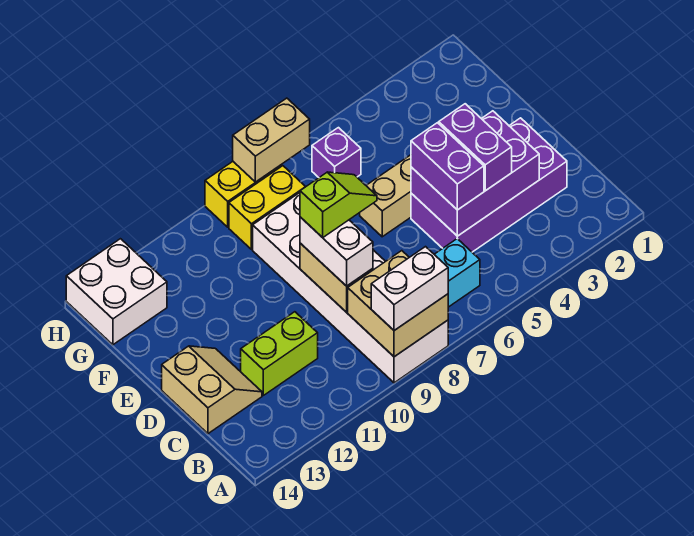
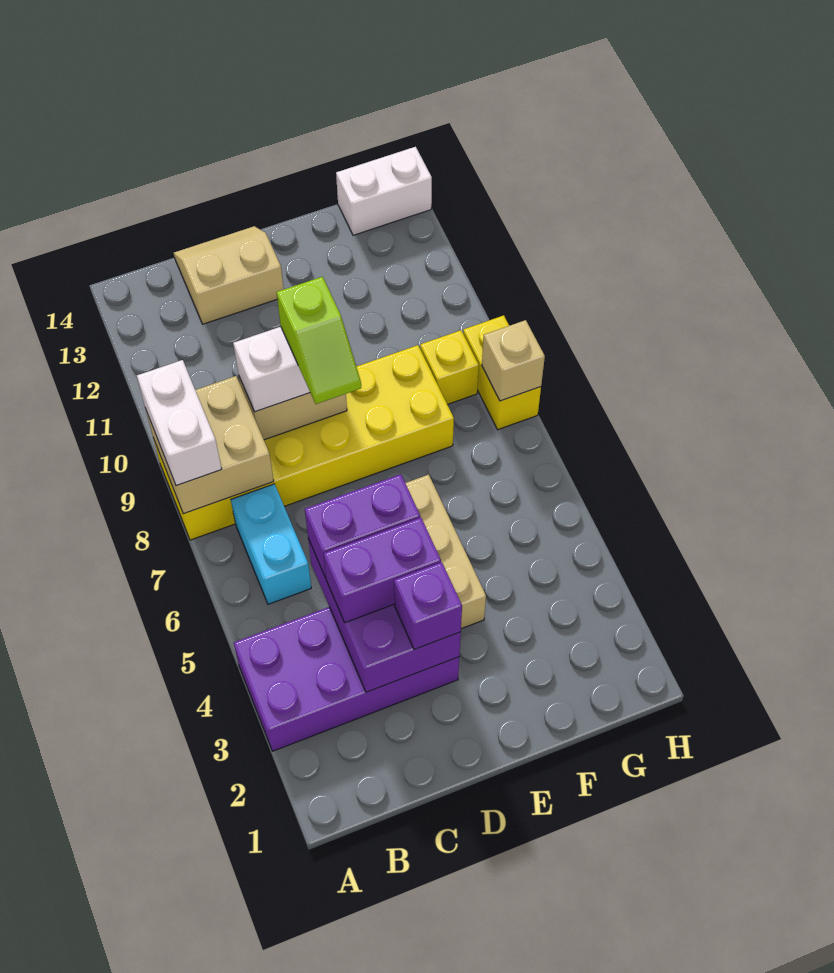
white brick A8:F9 level 1 -> yellow brick A8:F9 level 1
purple brick C2:D5 level 1 -> purple brick A3:D4 level 1
lime brick C11:C12 level 1 -> none
tan slope C13:D14 level 1 top 14 -> tan slope C13:D14 level 1 top 13
purple brick G6 level 1 -> purple brick D3 level 3
yellow brick G8:G9 level 1 -> yellow brick G9 level 1
white brick G13:H14 level 1 -> white brick G14:H14 level 1
tan brick H7:H8 level 2 -> tan brick H8 level 2

